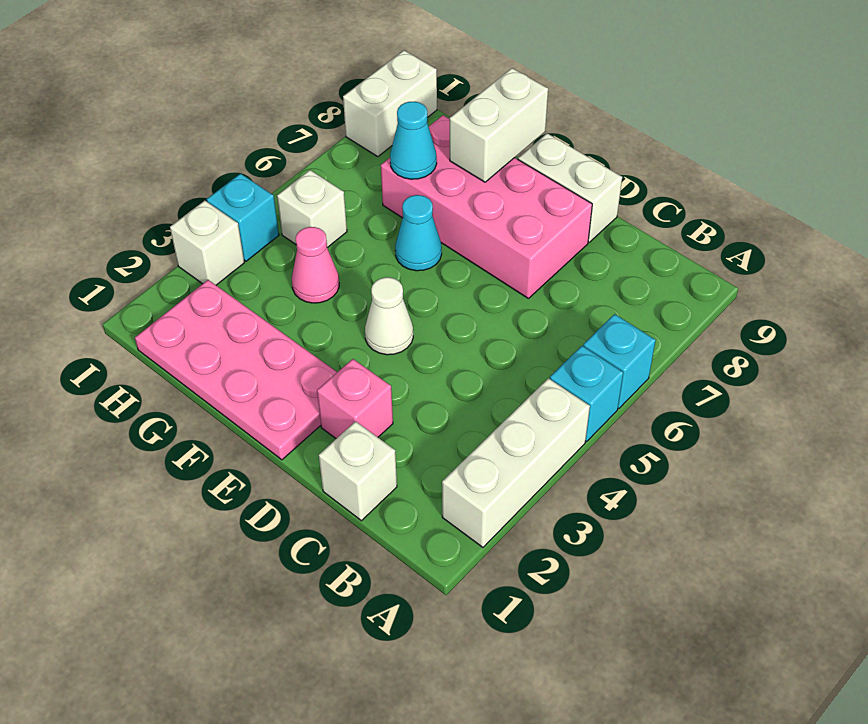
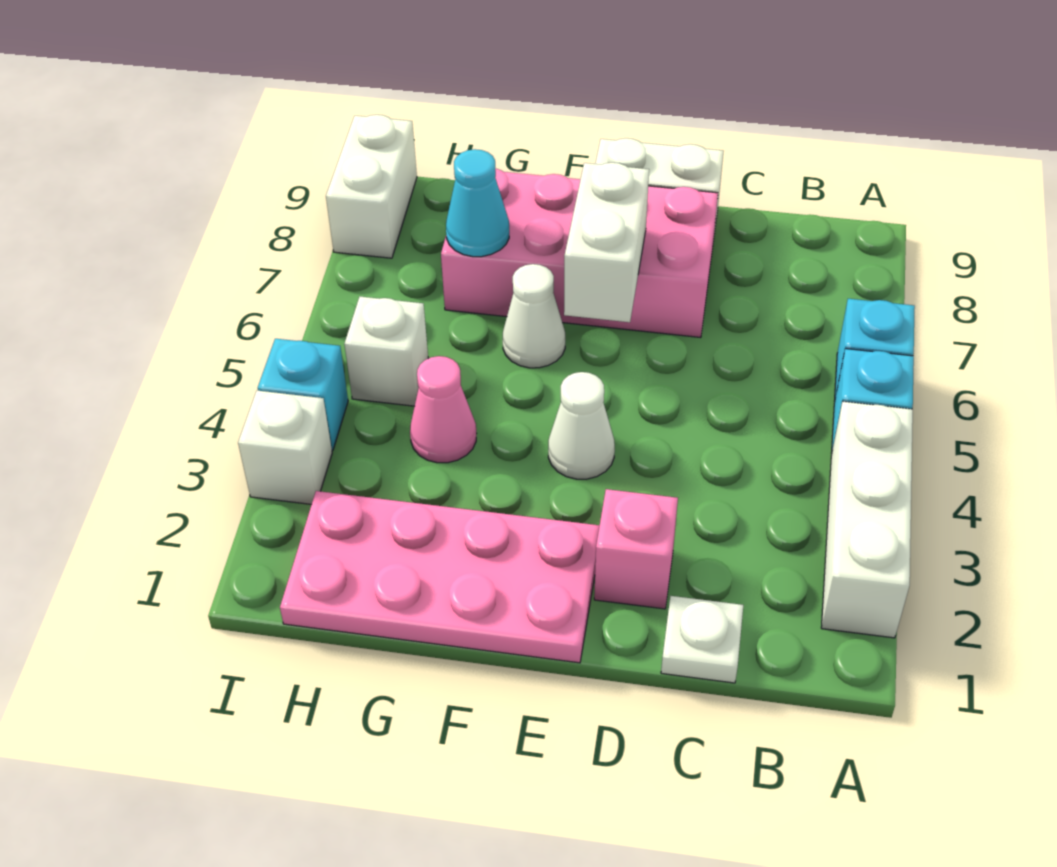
white brick C1 level 1 -> white plate C1 level 1
cyan cone F6 level 1 -> white cone F6 level 1
white brick F8:F9 level 2 -> white brick E6:E7 level 2

